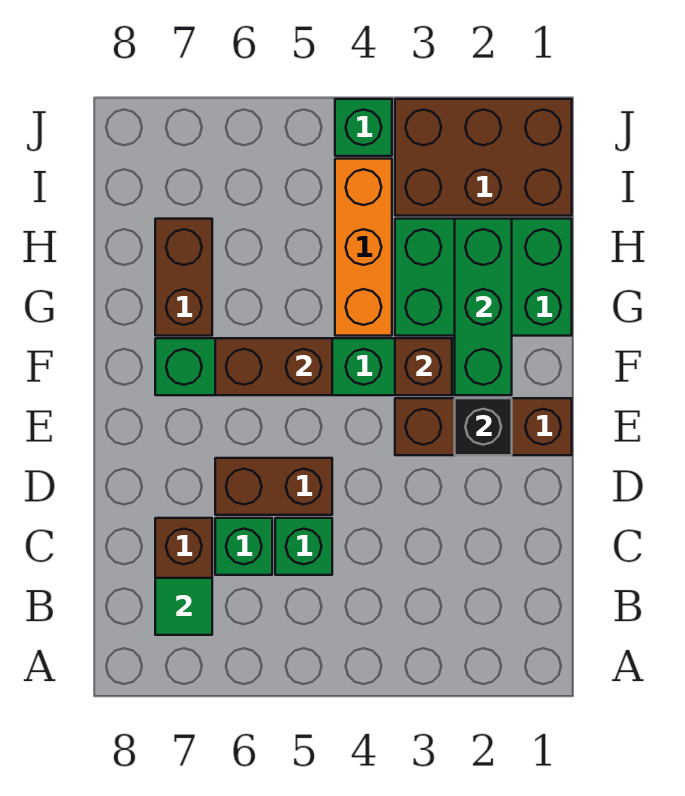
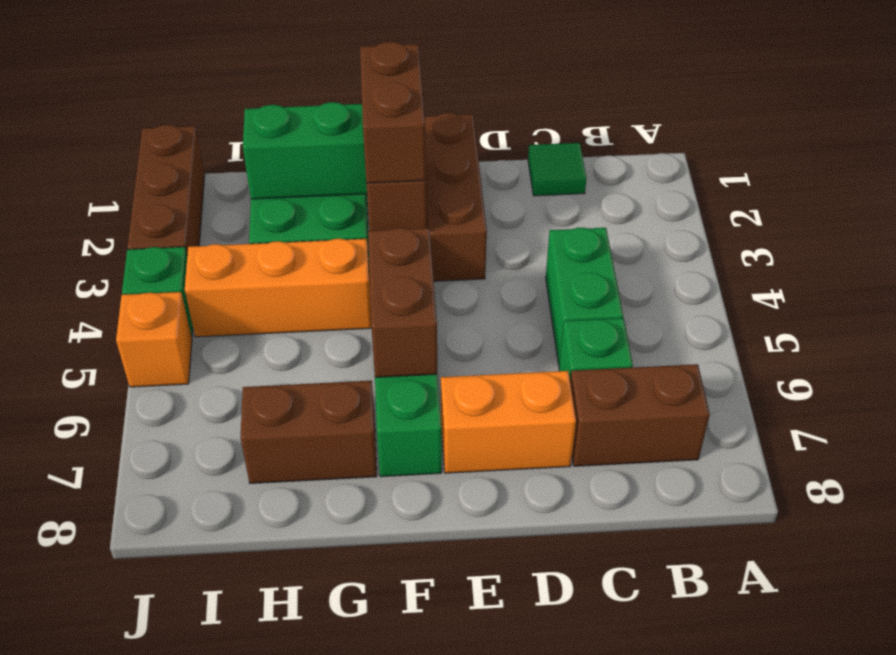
green tile B7 level 2 -> green tile C1 level 1
green brick C5 level 1 -> green brick C4:C5 level 1
brown brick D5:D6 level 1 -> brown brick F2:F3 level 3
none -> orange brick D7:E7 level 1
black brick E2 level 2 -> none
brown brick I1:J3 level 1 -> brown brick J1:J3 level 1
none -> orange brick J5 level 1

